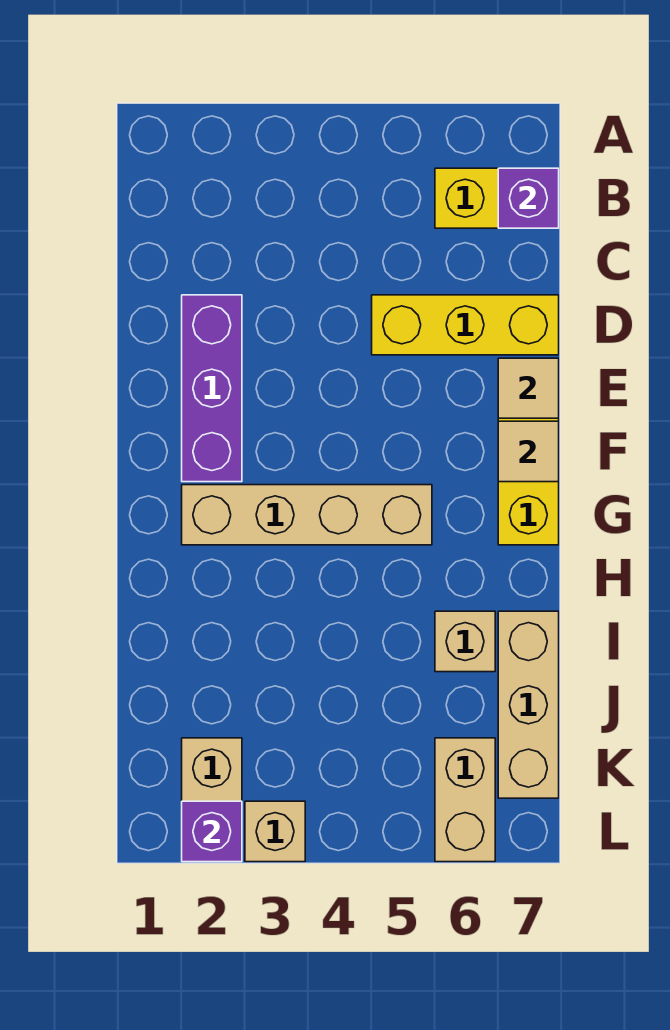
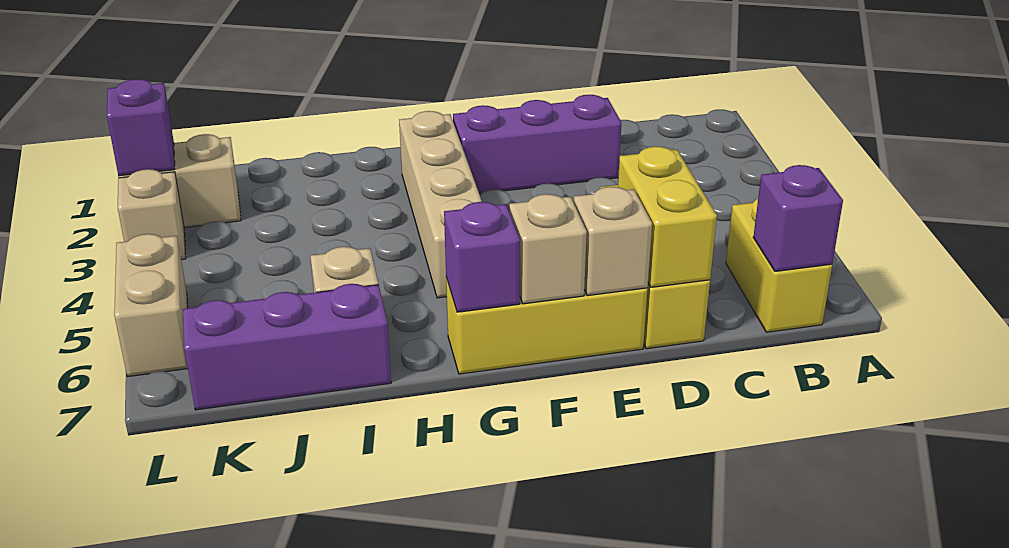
none -> yellow brick D6:D7 level 2
tan tile E7 level 2 -> tan brick E7 level 2
tan tile F7 level 2 -> tan brick F7 level 2
none -> purple brick G7 level 2
tan brick I7:K7 level 1 -> purple brick I7:K7 level 1
tan brick K6:L6 level 1 -> tan brick L5:L6 level 1

